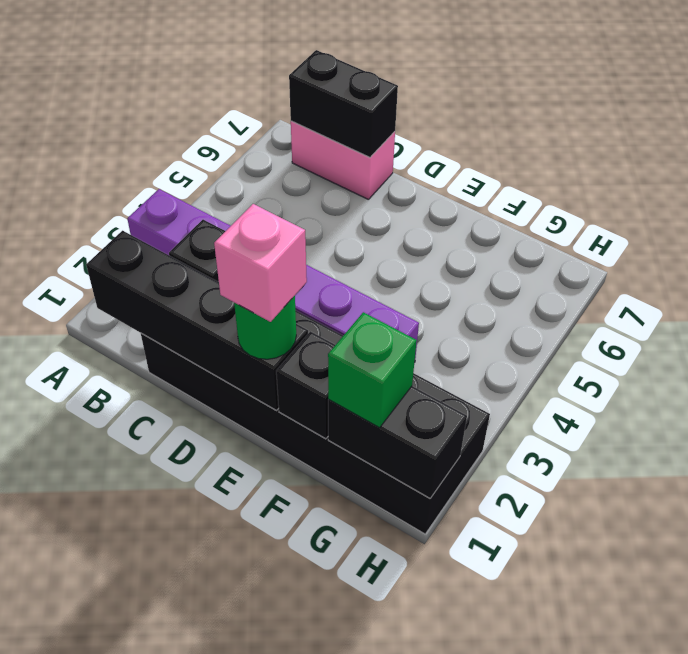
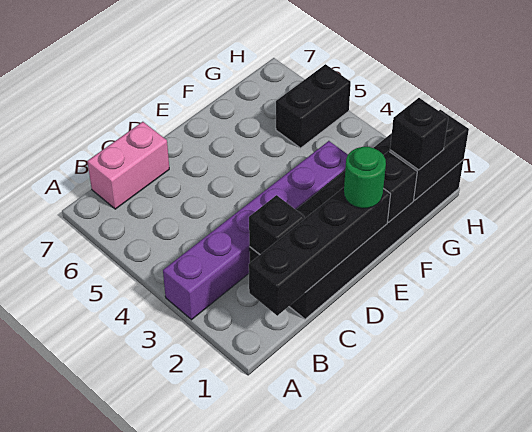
black brick B7:C7 level 2 -> black brick G5:H5 level 1
pink brick E1 level 4 -> none
green brick G1 level 3 -> black brick G1 level 3

